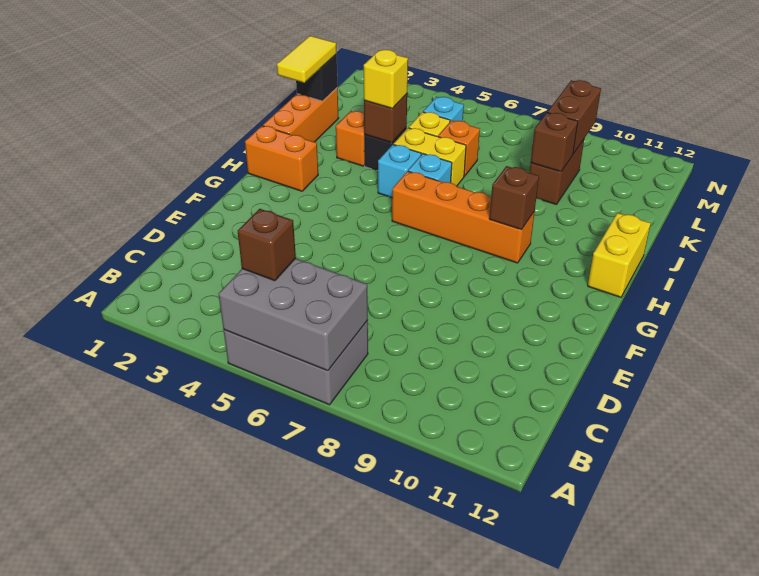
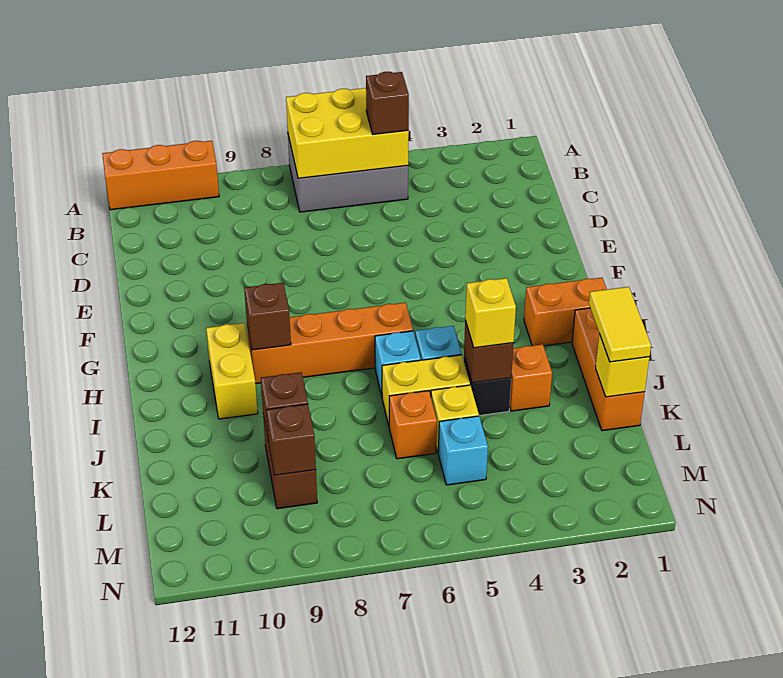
grey brick A5:B7 level 2 -> yellow brick A5:B7 level 2
none -> orange brick A10:A12 level 1
yellow brick H12:I12 level 1 -> yellow brick H10:I10 level 1
black brick K1 level 2 -> yellow brick K1 level 2
brown brick L9:M9 level 2 -> brown brick L9 level 2

